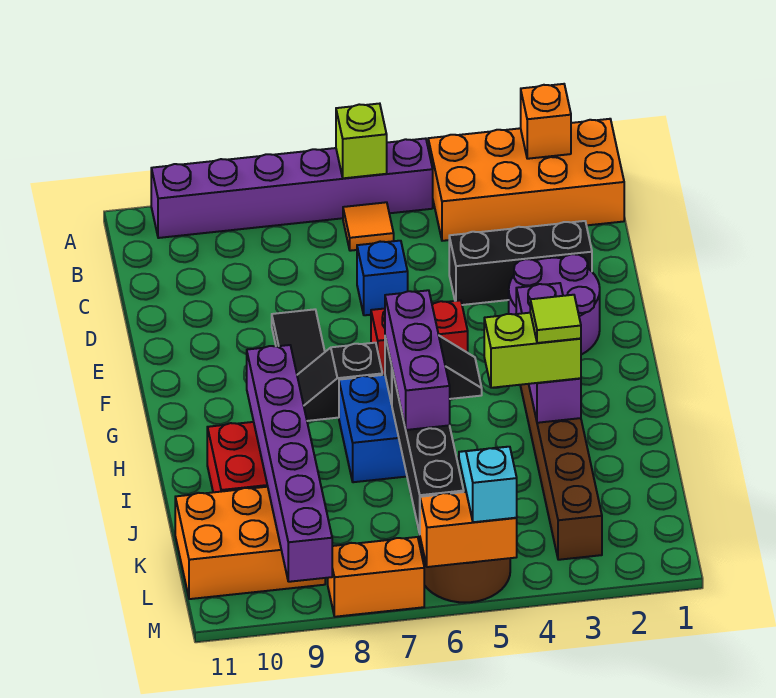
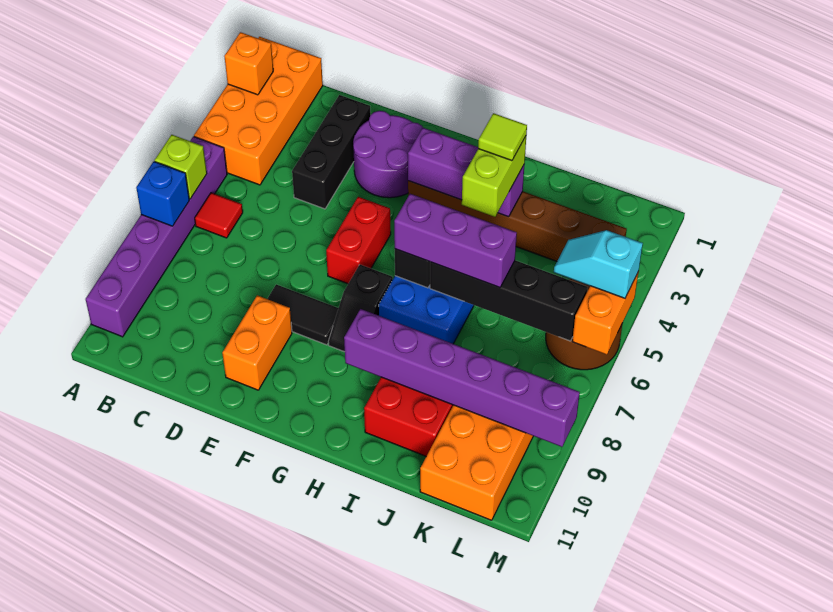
orange tile B6 level 1 -> red tile B6 level 1
blue brick D6 level 1 -> blue brick A7 level 2
orange brick M7:M8 level 1 -> orange brick E9:E10 level 1

